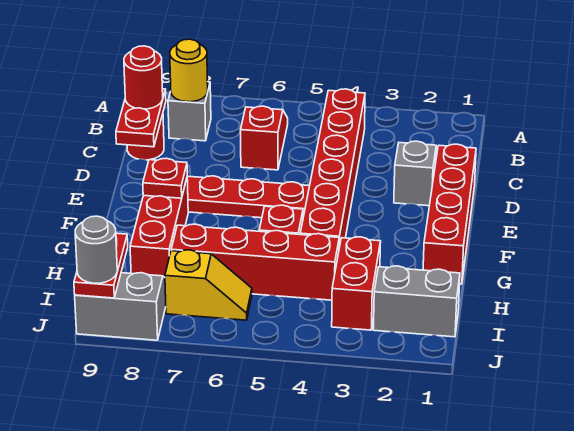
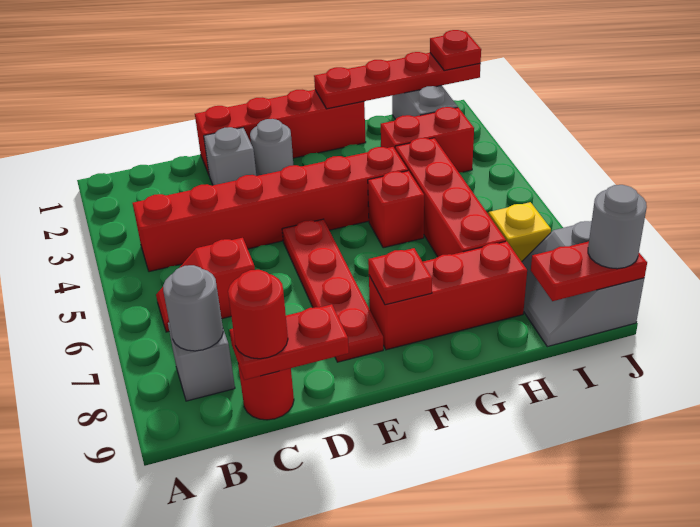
yellow round brick B8 level 2 -> grey round brick B8 level 2
none -> grey round brick E2 level 1
none -> red plate G1:J1 level 2
none -> red plate J1 level 3

